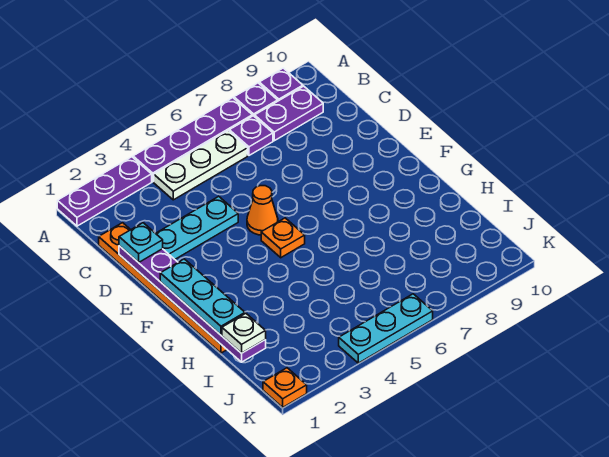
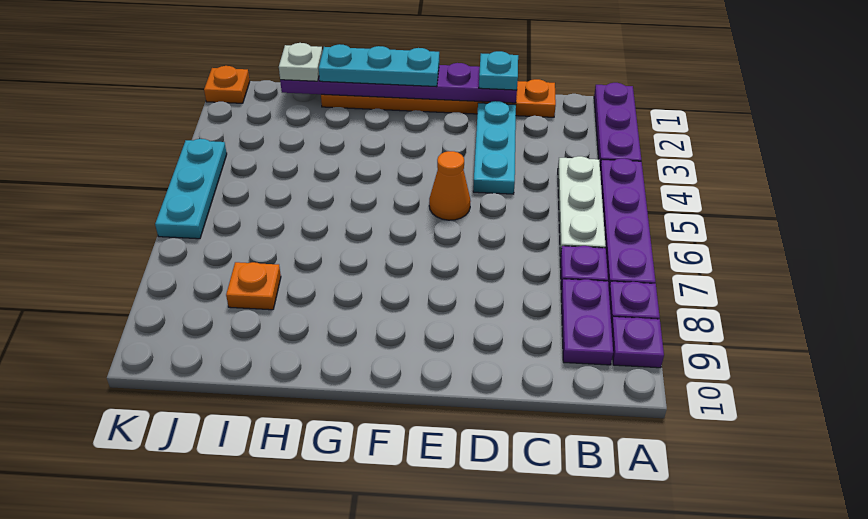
orange plate F5 level 1 -> orange plate I8 level 1

